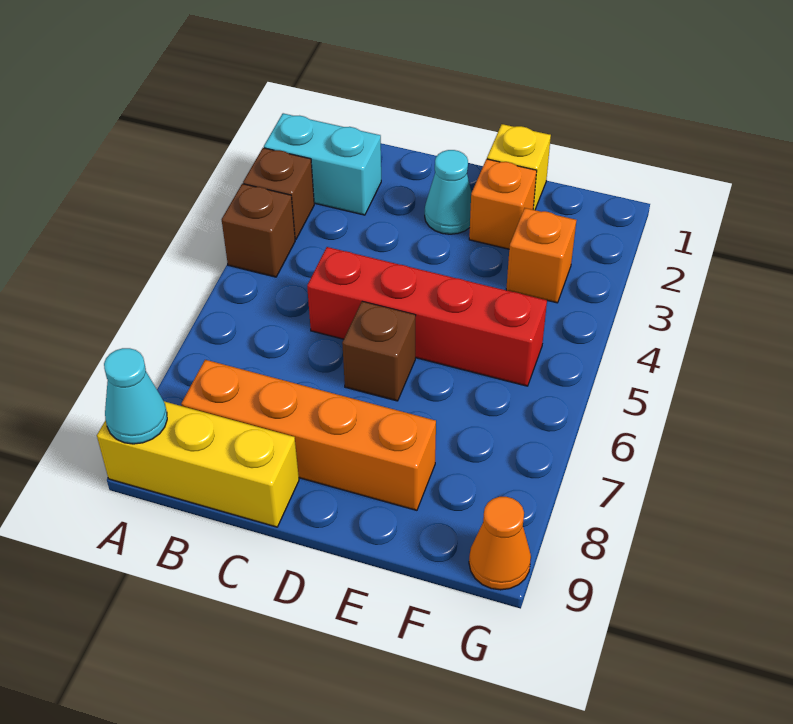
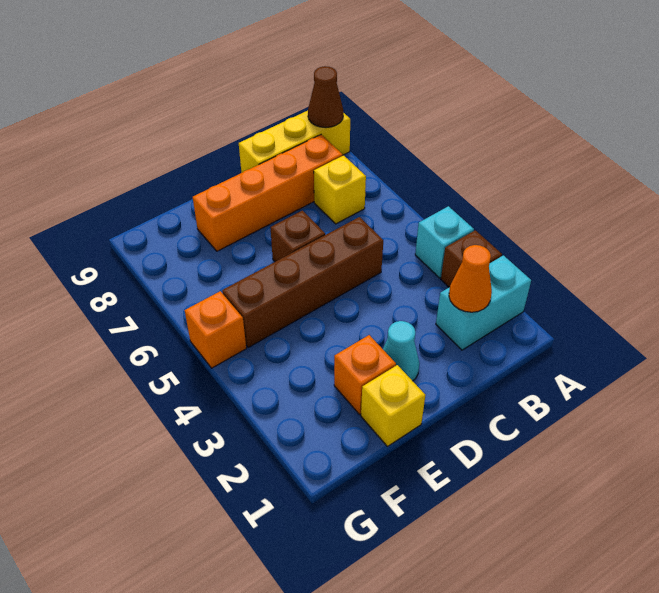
brown brick A4 level 1 -> cyan brick A4 level 1
cyan cone A9 level 2 -> brown cone A9 level 2
none -> yellow brick B7 level 1
red brick C5:F5 level 1 -> brown brick C5:F5 level 1
orange brick F3 level 1 -> orange brick G5 level 1
orange cone G9 level 1 -> orange cone B2 level 2

